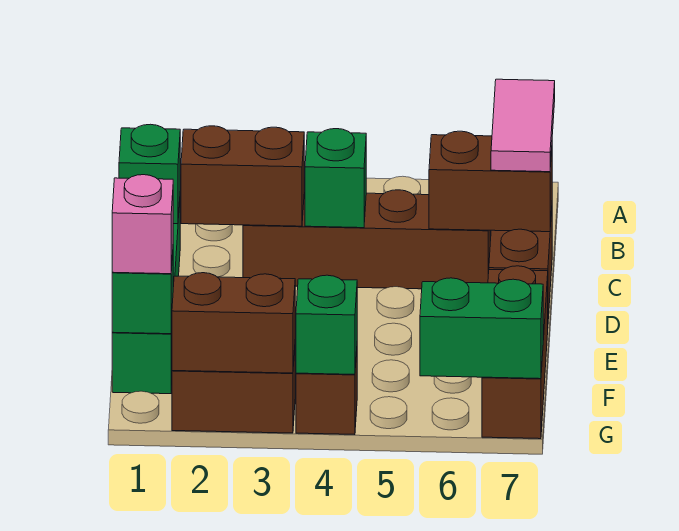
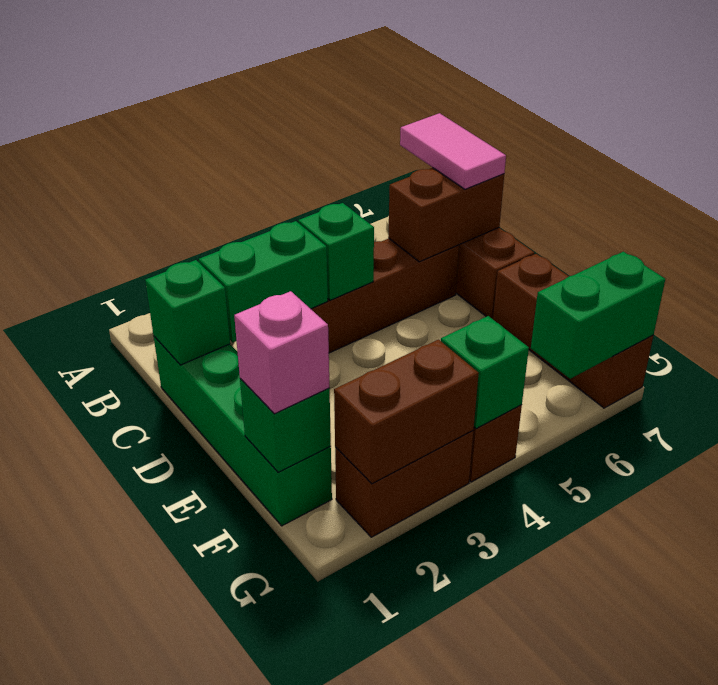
brown brick C2:C3 level 2 -> green brick C2:C3 level 2

